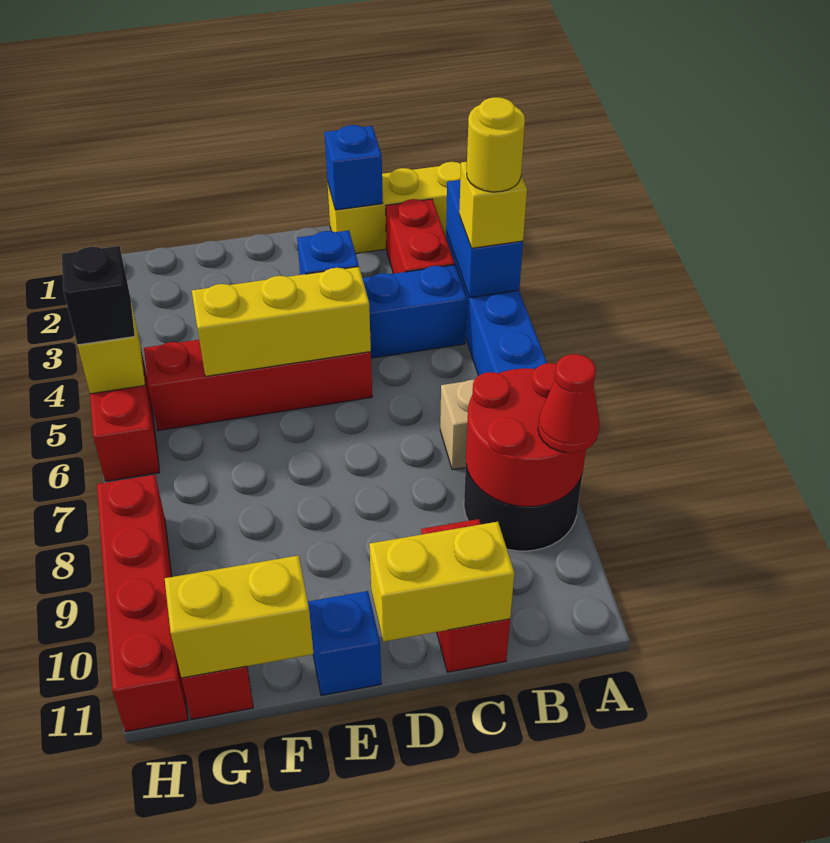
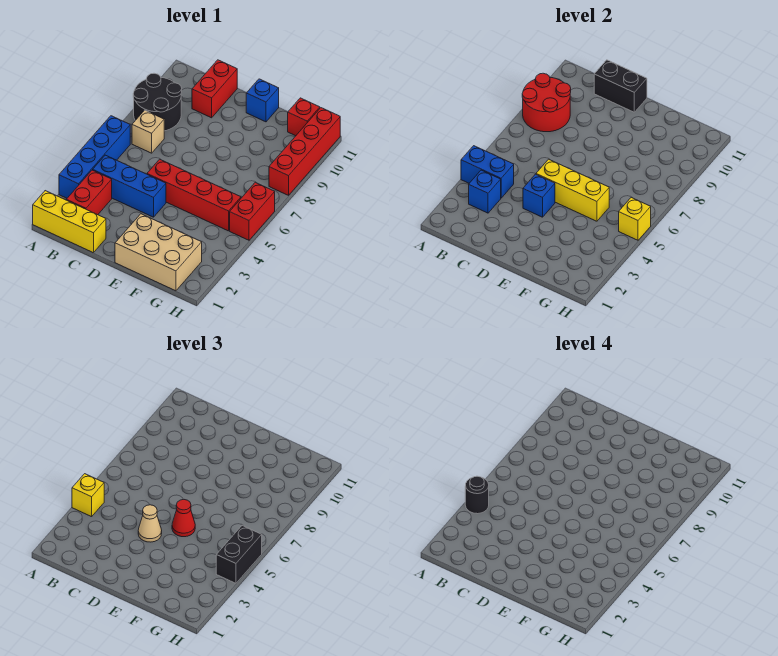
blue brick A3:A4 level 2 -> blue brick A4:B4 level 2
yellow round brick A4 level 4 -> black round brick A4 level 4
red cone A9 level 3 -> red cone E5 level 3
blue brick C1 level 2 -> blue brick B3 level 2
yellow brick C11:D11 level 2 -> black brick C11:D11 level 2
none -> tan cone D4 level 3
none -> tan brick E1:G2 level 1
yellow brick F11:G11 level 2 -> none
black brick H5 level 3 -> black brick H4:H5 level 3

